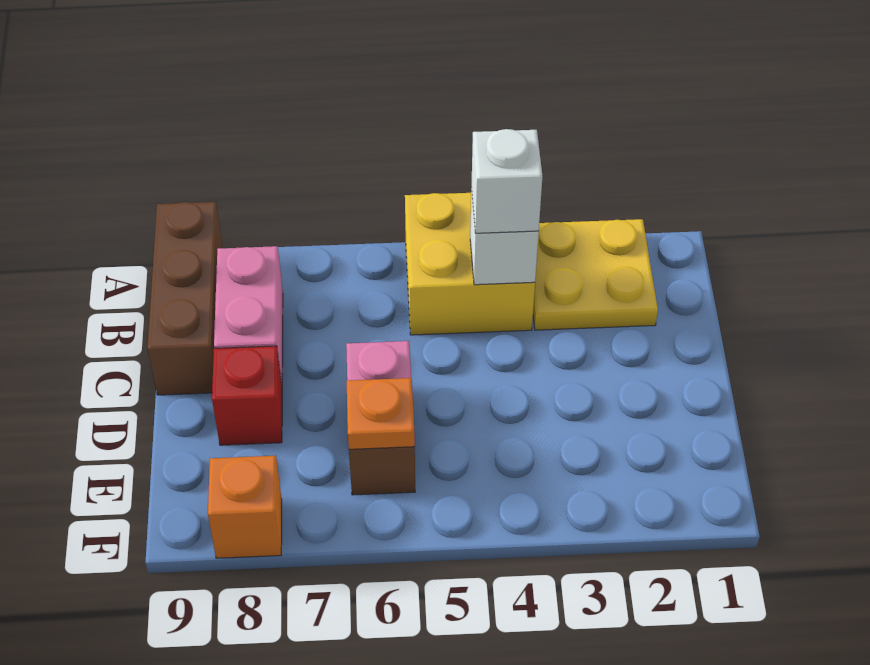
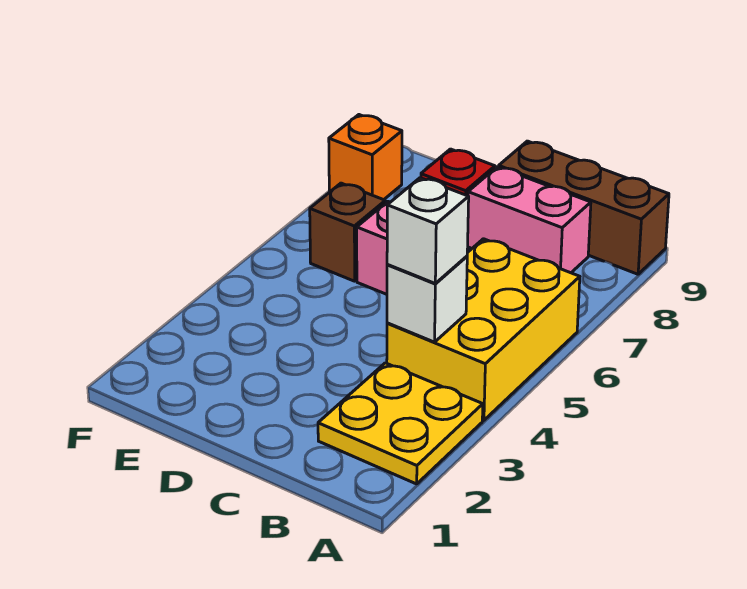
yellow brick A4:B5 level 1 -> yellow brick A4:B6 level 1
orange plate E6 level 2 -> none

